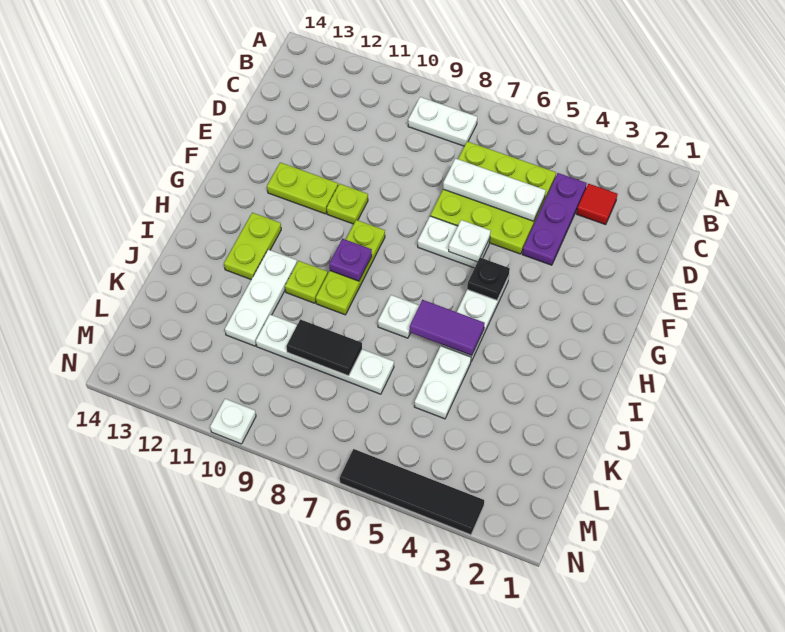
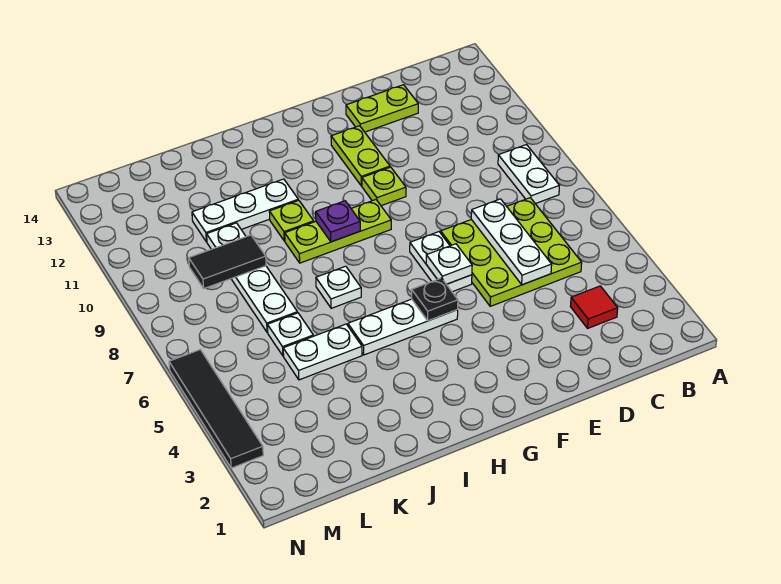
purple plate C4:E4 level 1 -> none
lime plate H12:I12 level 1 -> lime plate D13:E13 level 1
purple tile I5:I6 level 2 -> none
black tile K8:K9 level 2 -> black tile K9:L9 level 2
white plate N10 level 1 -> white plate K6 level 1

